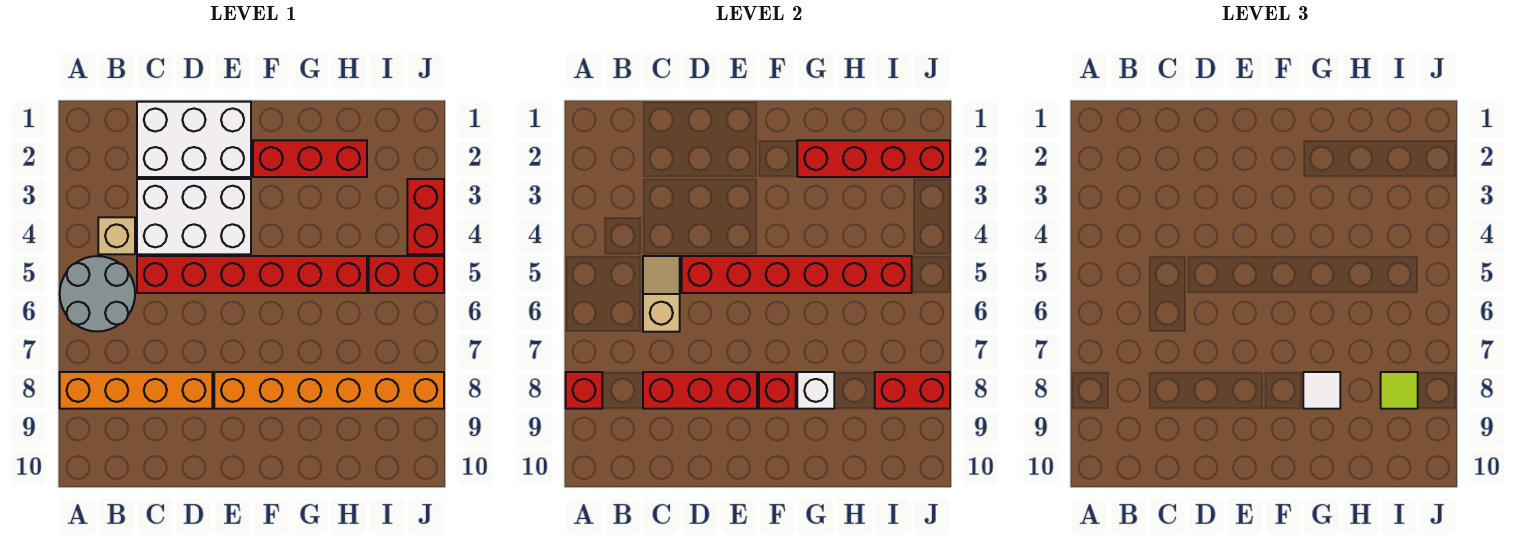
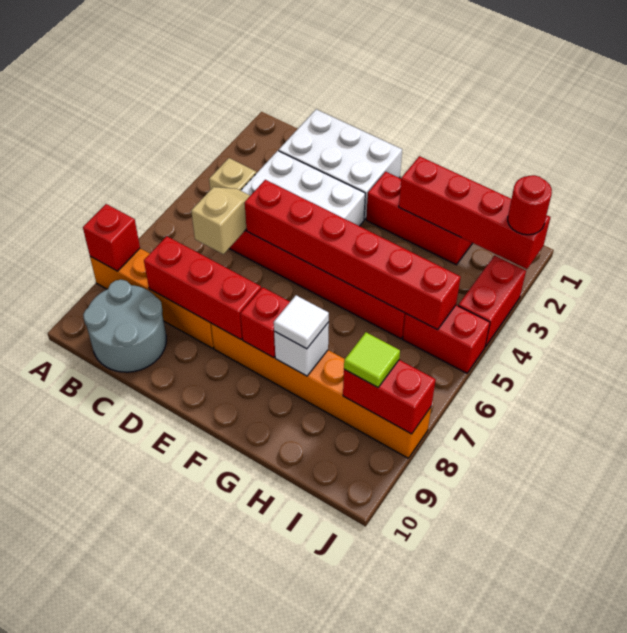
grey round brick A5:B6 level 1 -> grey round brick B9:C10 level 1
none -> red round brick J2 level 3

